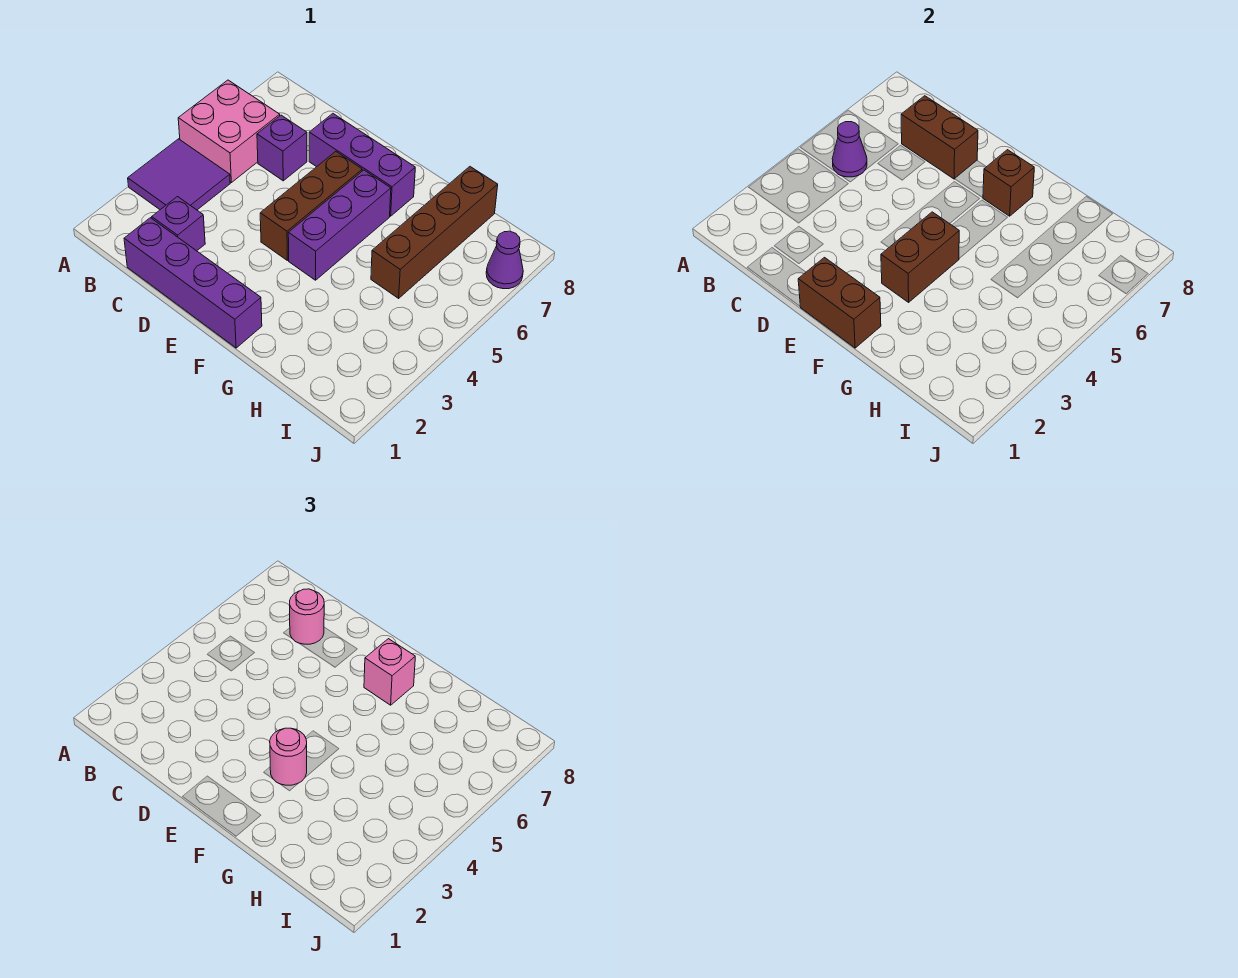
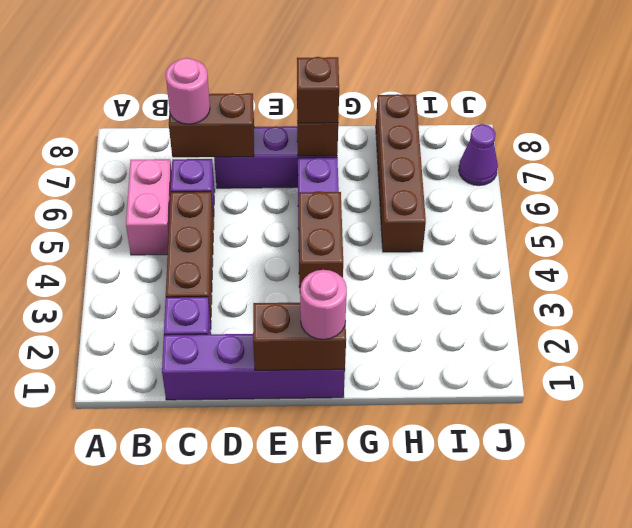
purple tile A3:B4 level 1 -> none
pink brick A5:B6 level 1 -> pink brick B5:B6 level 1
purple cone B5 level 2 -> none
brown brick E4:E6 level 1 -> brown brick C3:C5 level 1
pink round brick F3 level 3 -> pink round brick F1 level 3
pink brick F7 level 3 -> brown brick F7 level 3

